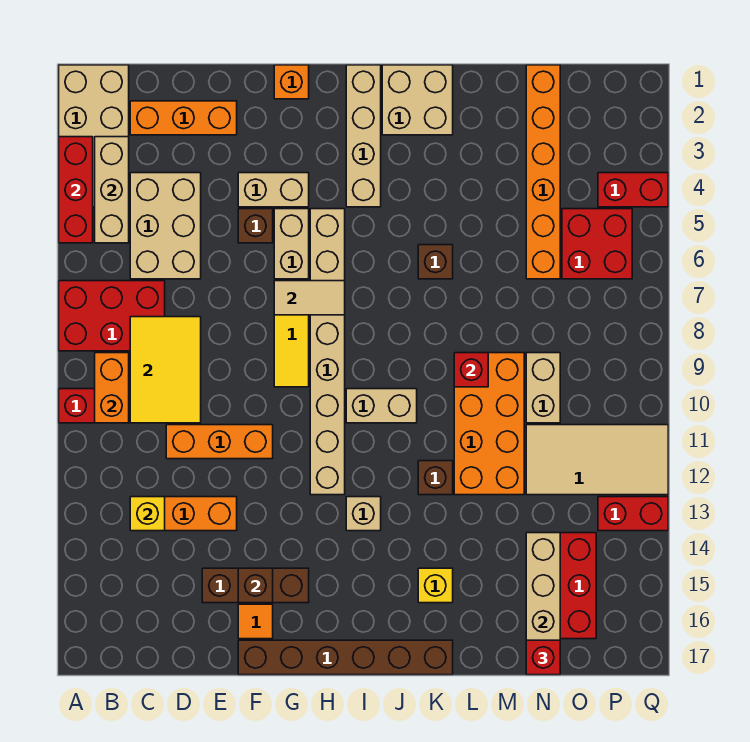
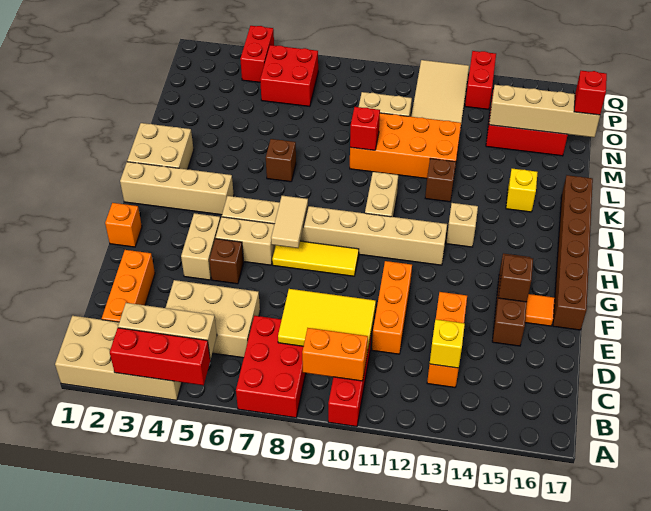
orange brick N1:N6 level 1 -> none

